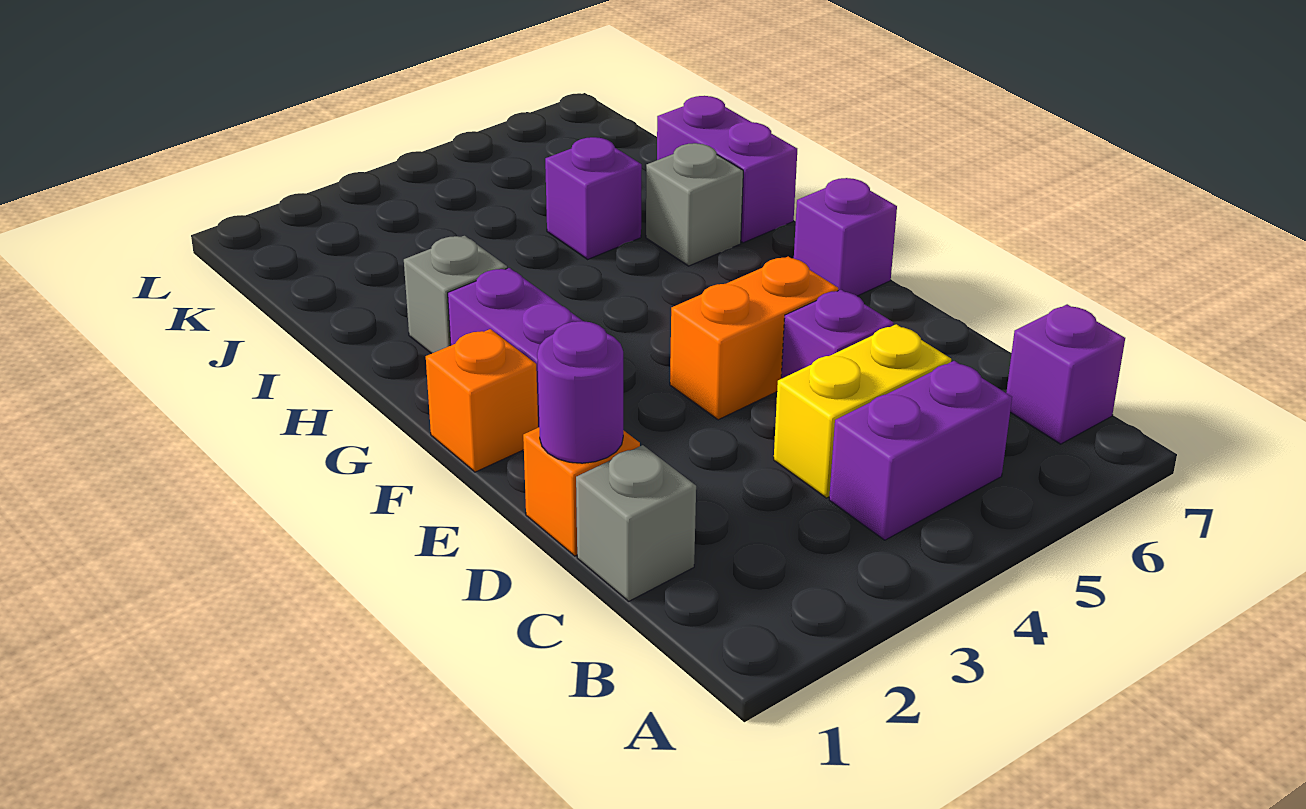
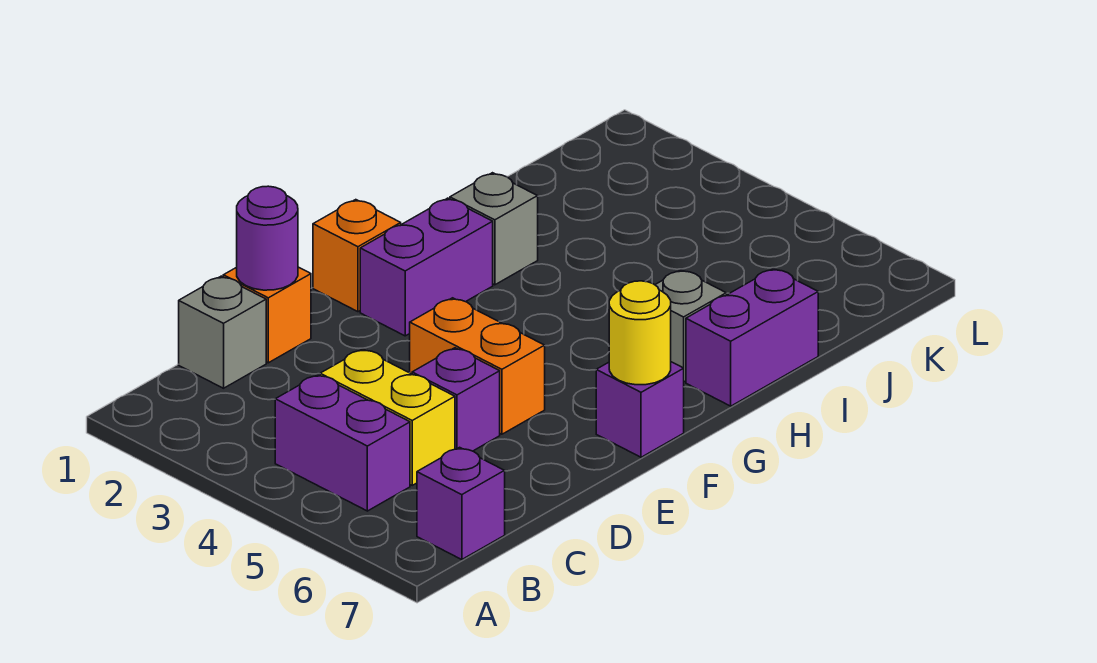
none -> yellow round brick F7 level 2
purple brick I5 level 1 -> none

